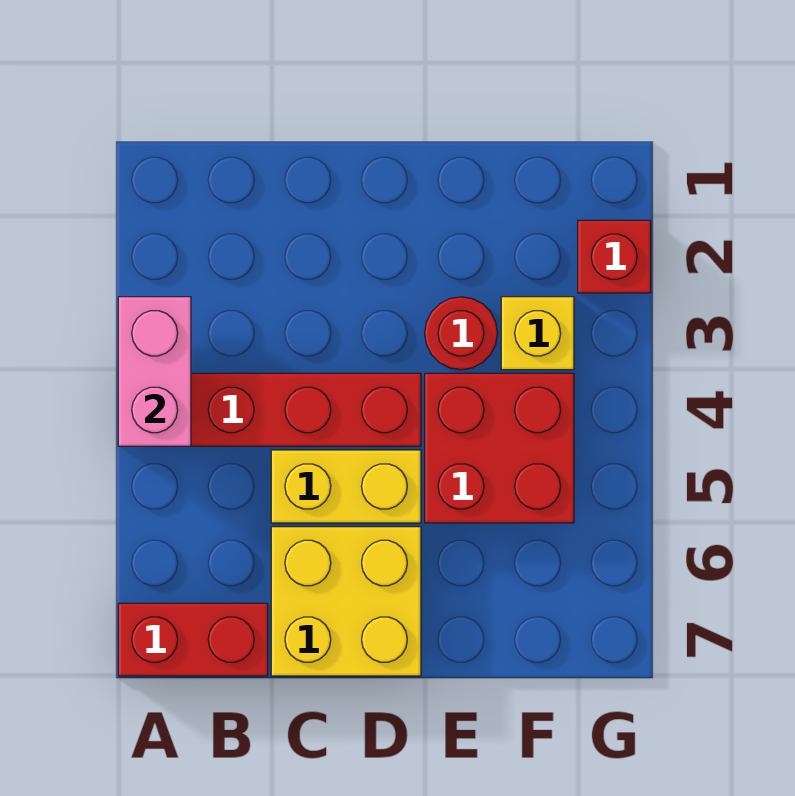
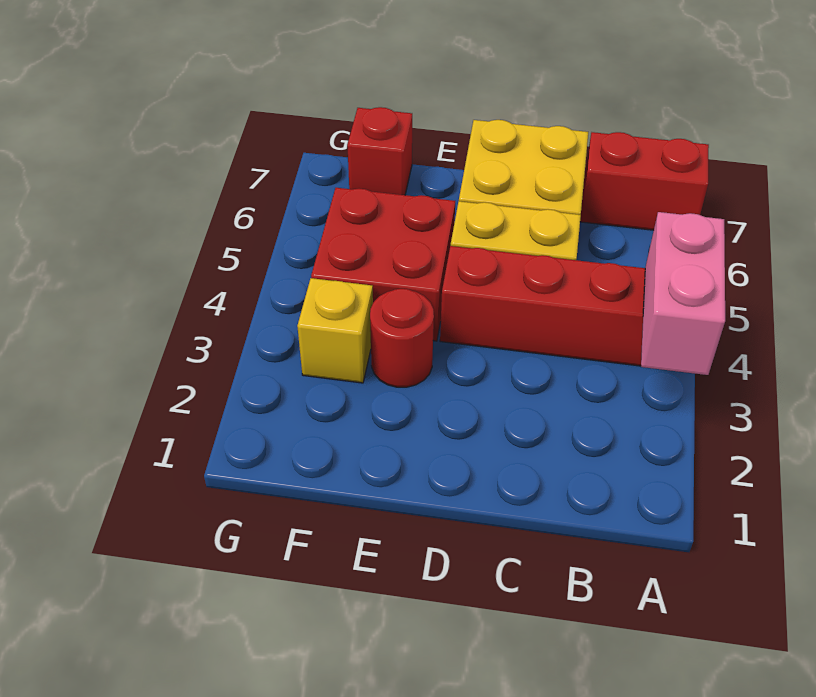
red brick G2 level 1 -> red brick F7 level 1

